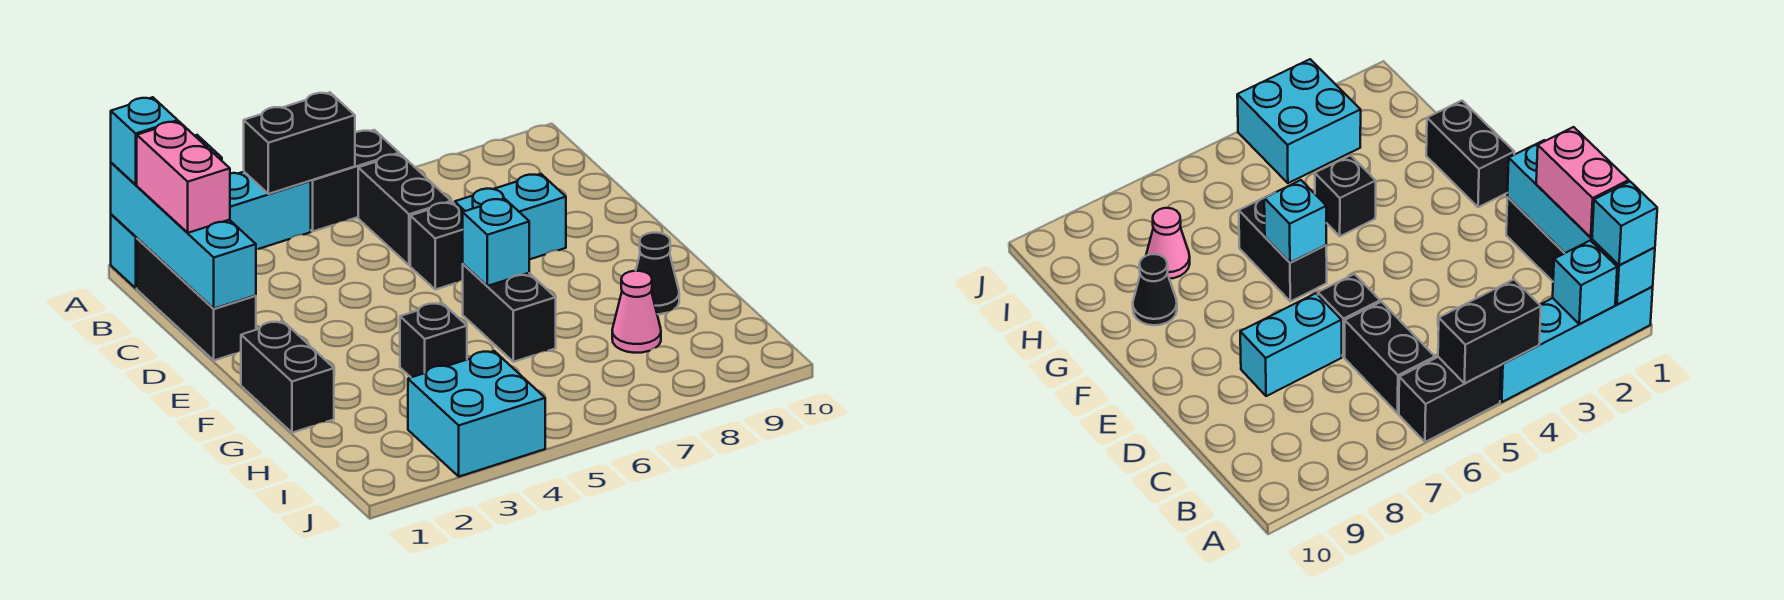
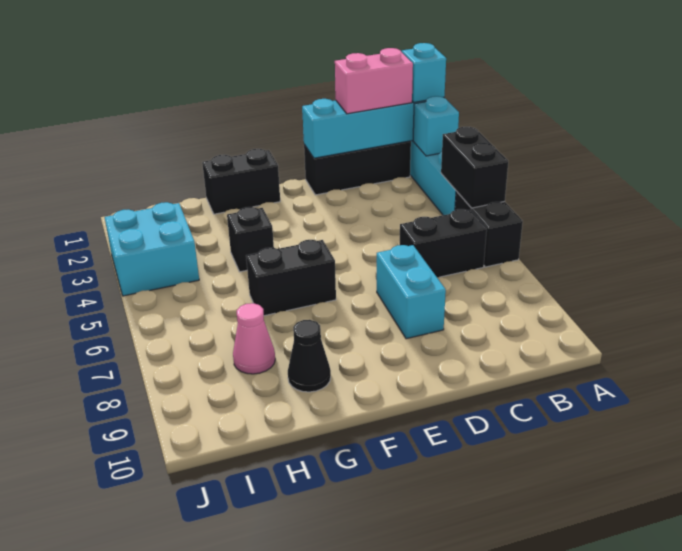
black brick D6 level 1 -> none
cyan brick F6 level 2 -> none

